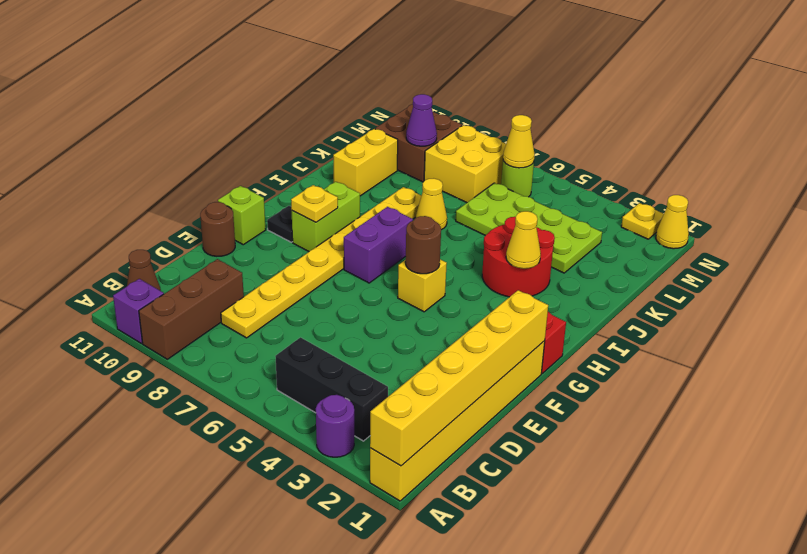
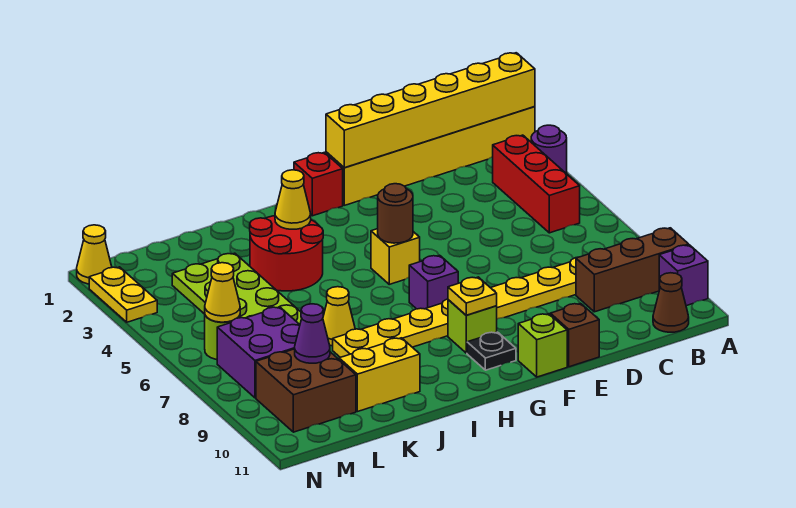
black brick B3:B5 level 1 -> red brick B3:B5 level 1
brown round brick E11 level 1 -> brown brick E11 level 1
purple brick G7:H7 level 1 -> purple brick G7 level 1
lime brick G9:H9 level 1 -> lime brick G9 level 1
yellow brick L7:M8 level 1 -> purple brick L7:M8 level 1
yellow plate N2 level 1 -> yellow plate N2:N3 level 1

